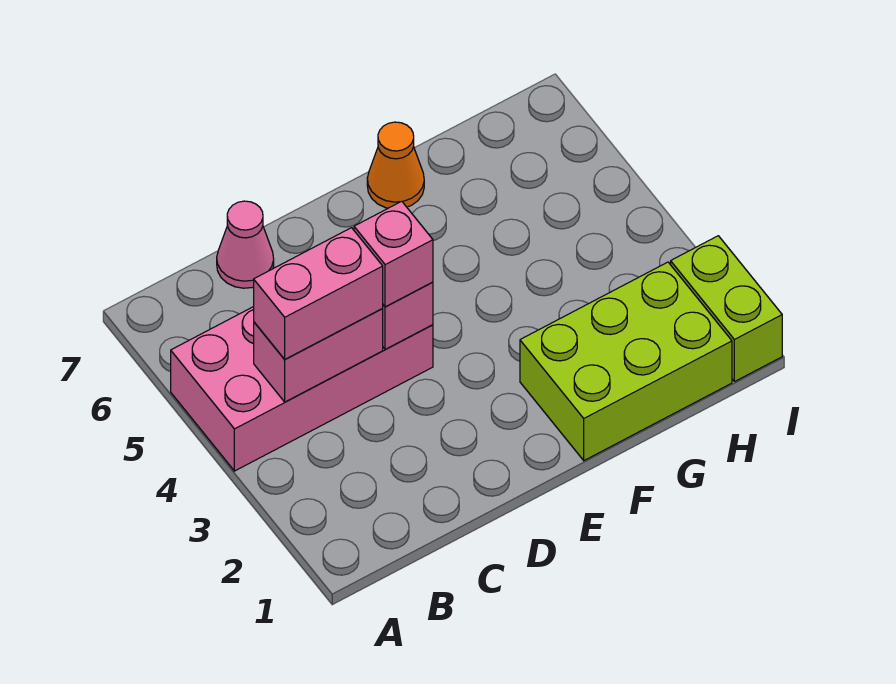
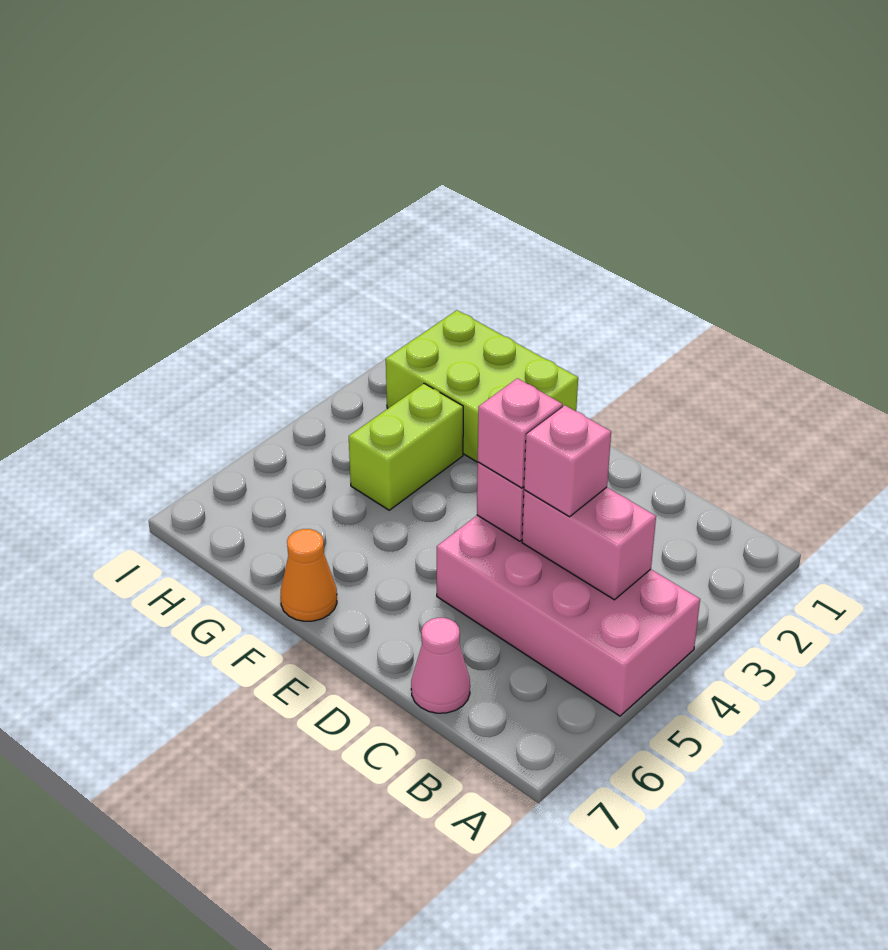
pink brick B4:C4 level 3 -> pink brick C4 level 3
lime brick I1:I2 level 1 -> lime brick G3:G4 level 1

